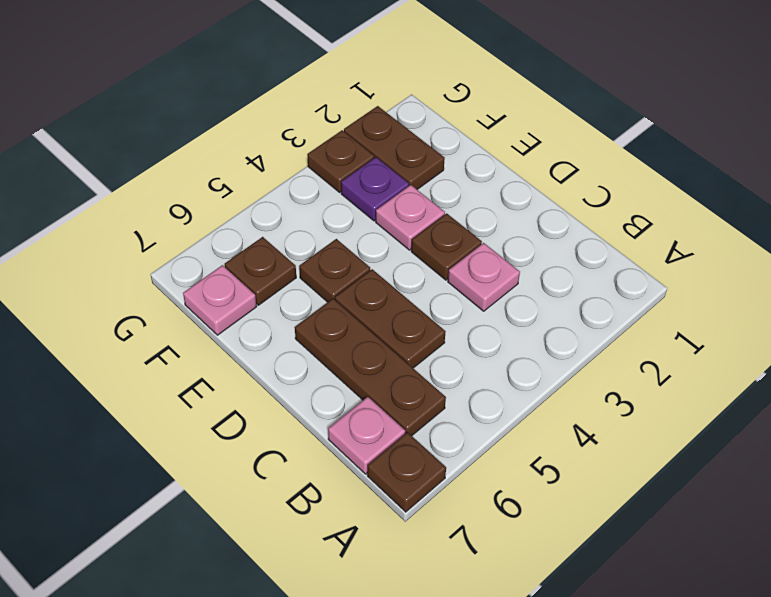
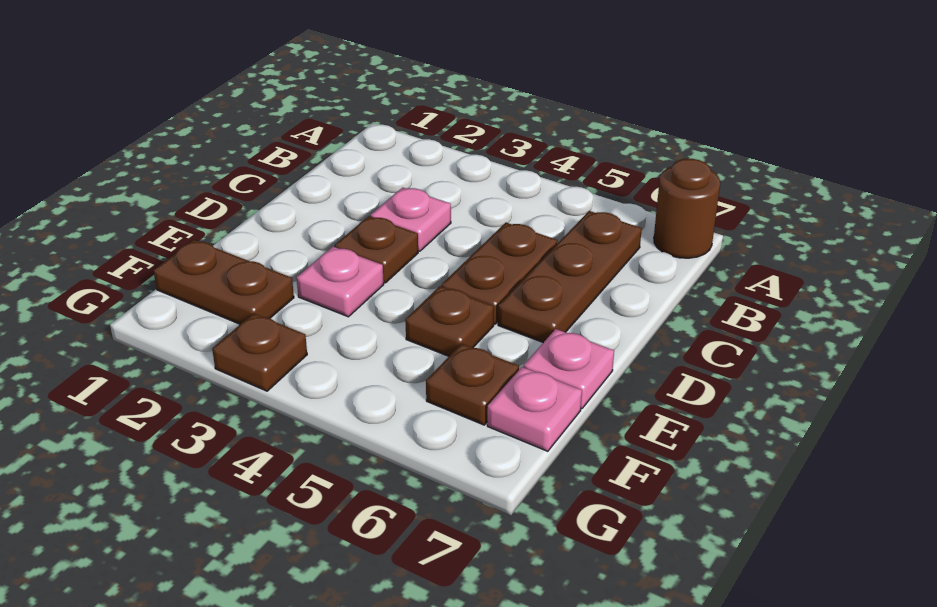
brown plate A7 level 1 -> brown round brick A7 level 1
pink plate B7 level 1 -> pink plate E7 level 1
brown plate F2:G2 level 1 -> brown plate F1:F2 level 1
purple plate F3 level 1 -> none

